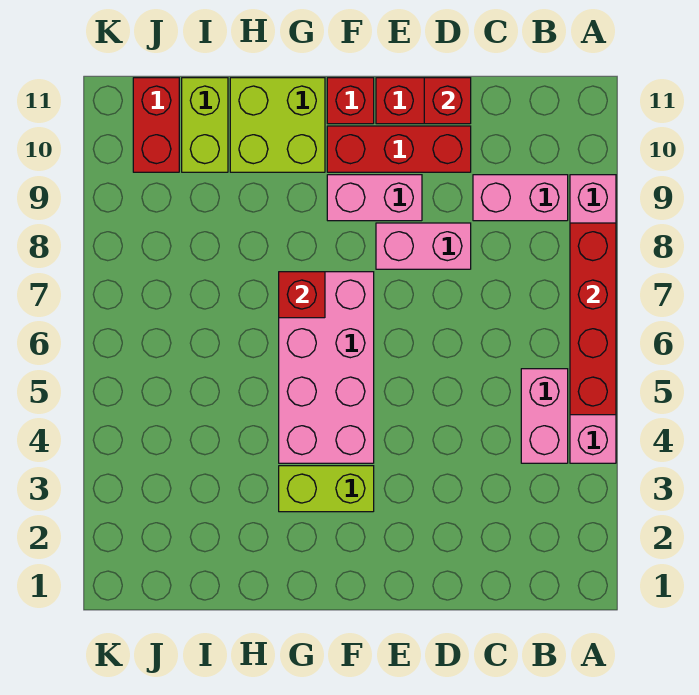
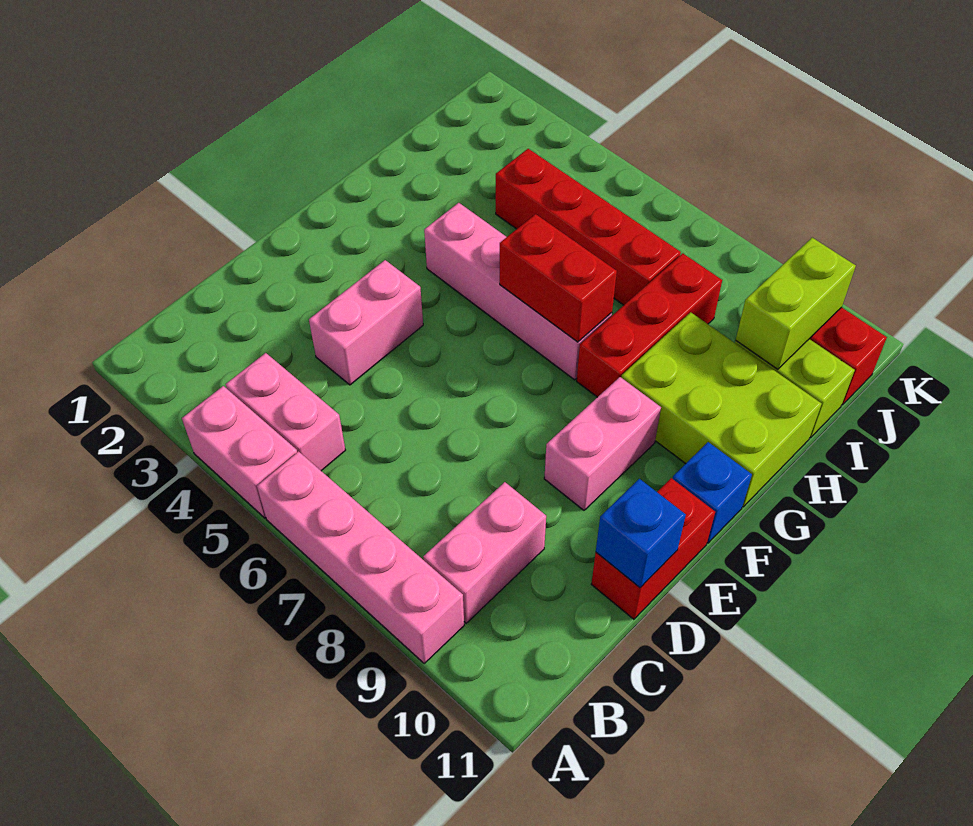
red brick A5:A8 level 2 -> red brick I4:I7 level 1
pink brick D8:E8 level 1 -> pink brick D4:E4 level 1
red brick D10:F10 level 1 -> red brick G8:I8 level 1
red brick D11 level 2 -> blue brick D11 level 2
lime brick F3:G3 level 1 -> lime brick I10:J10 level 2
pink brick F4:G7 level 1 -> pink brick G4:G7 level 1
red brick F11 level 1 -> blue brick F11 level 1
red brick G7 level 2 -> red brick G6:G7 level 2
lime brick G10:H11 level 1 -> lime brick G9:H11 level 1

